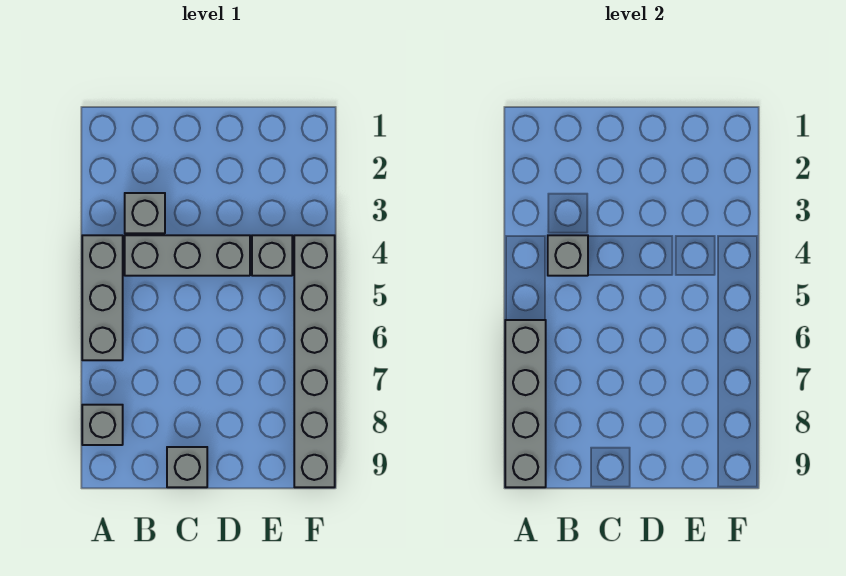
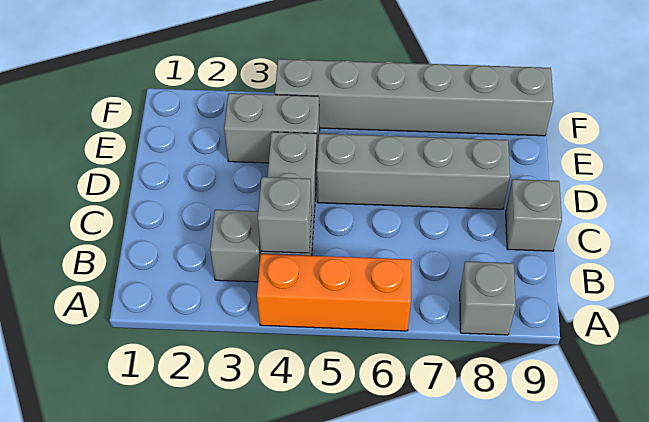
grey brick A4:A6 level 1 -> orange brick A4:A6 level 1
grey brick A6:A9 level 2 -> grey brick D5:D8 level 1
grey brick E4 level 1 -> grey brick E3:E4 level 1

